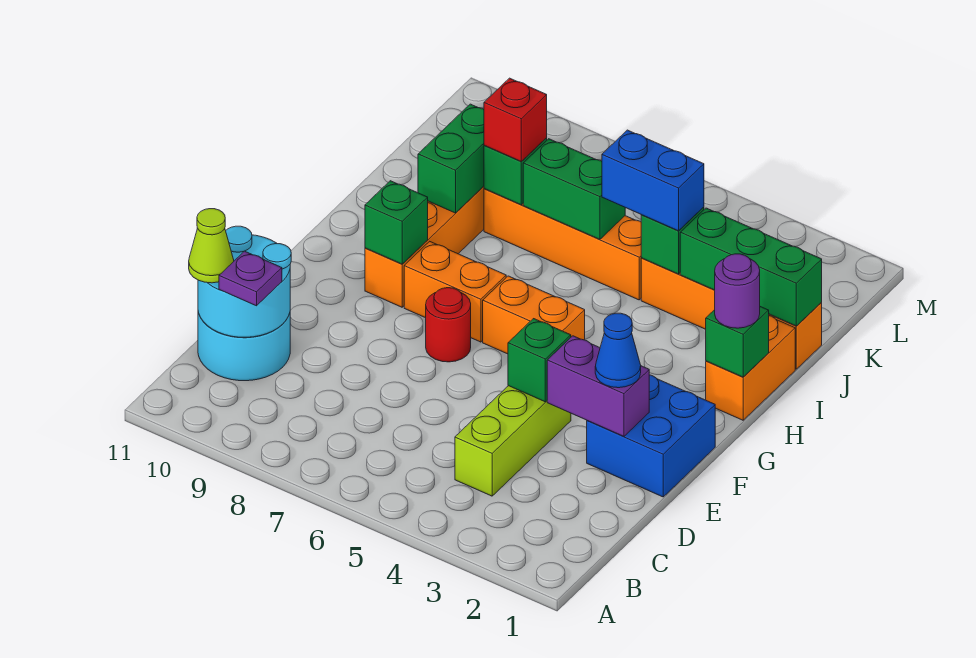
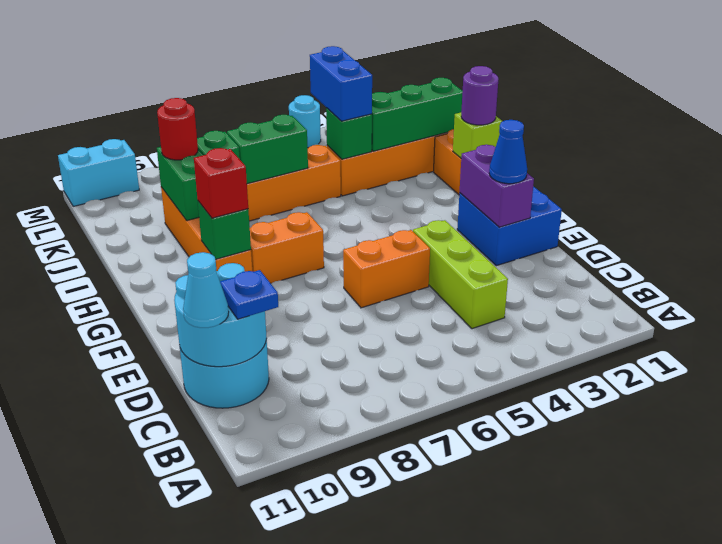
purple plate C10 level 3 -> blue plate C10 level 3
lime cone C11 level 3 -> cyan cone C11 level 3
purple brick E2:E3 level 2 -> purple brick E2:F2 level 2
green brick E4 level 2 -> none
red round brick F7 level 1 -> red round brick J9 level 3
orange brick G5:G6 level 1 -> orange brick E5:E6 level 1
green brick H1 level 2 -> lime brick H1 level 2
blue brick J4:J5 level 3 -> blue brick J4:K4 level 3
red brick J8 level 3 -> red brick G9 level 3
none -> cyan round brick M4 level 1
none -> cyan brick M10:M11 level 1

